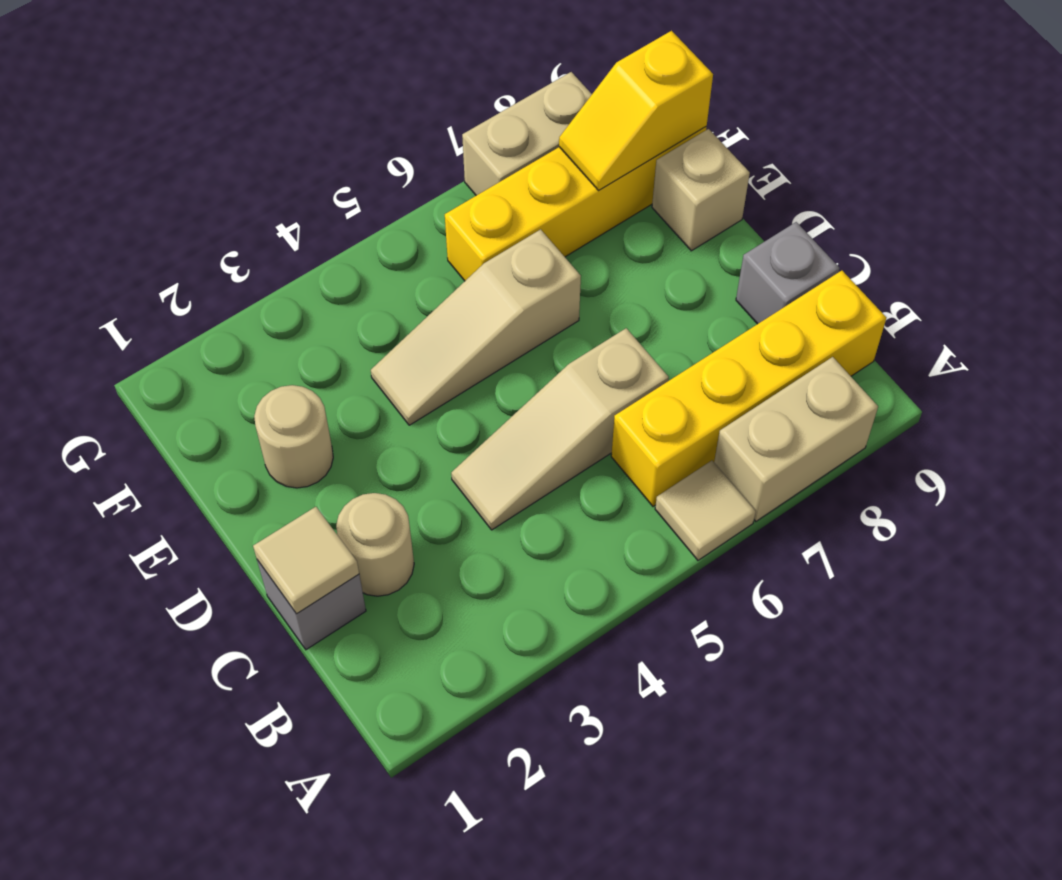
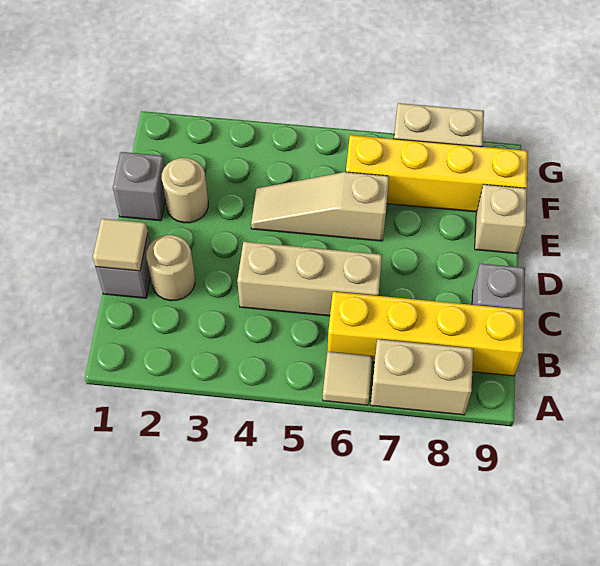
tan slope C4:C6 level 1 top 6 -> tan brick C4:C6 level 1
none -> grey brick E1 level 1
yellow slope F8:F9 level 2 top 9 -> none

